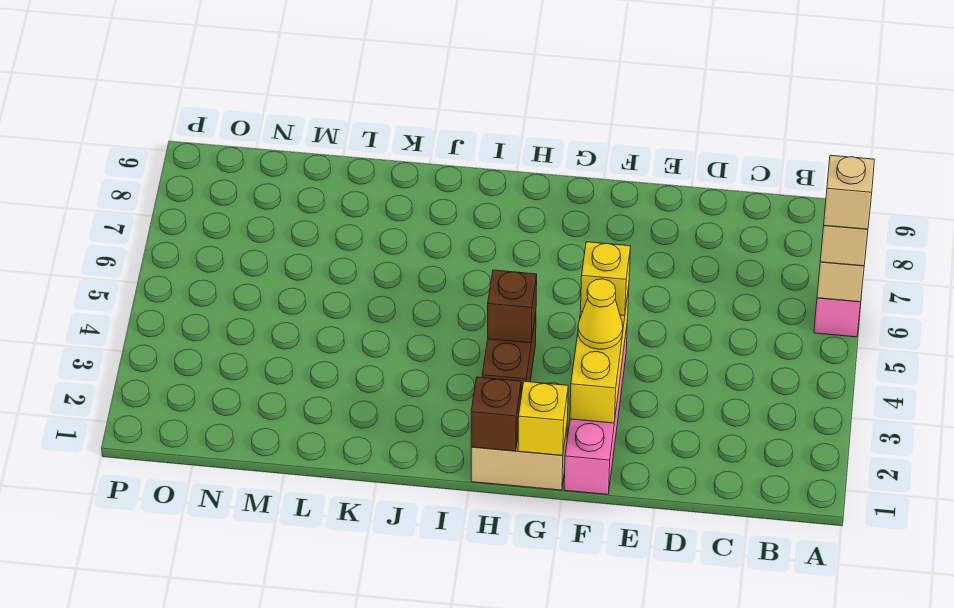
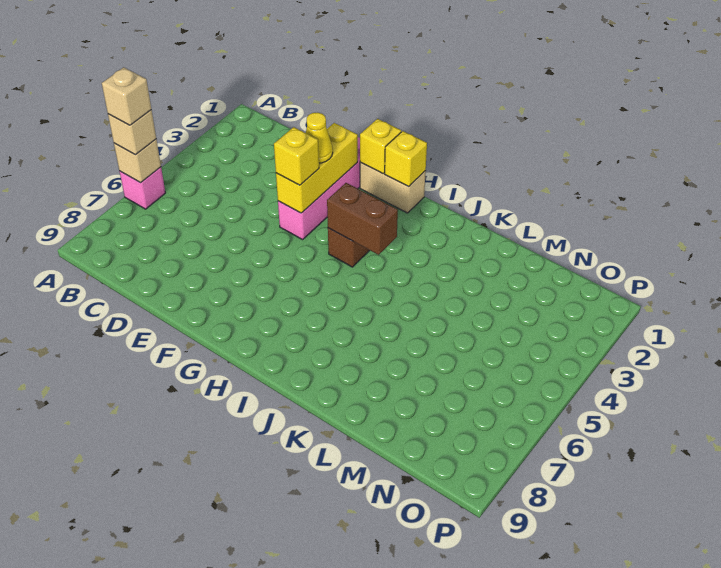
brown brick H1 level 2 -> yellow brick H1 level 2
brown brick H4 level 2 -> brown brick H4:I4 level 2

